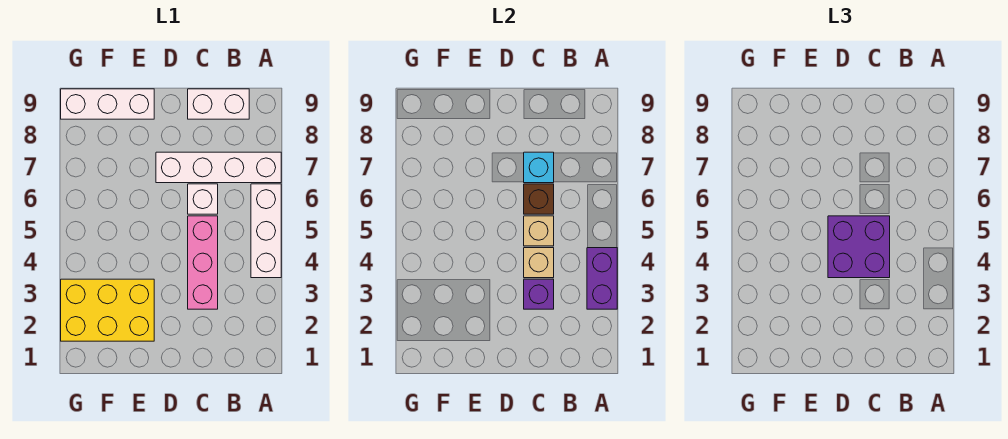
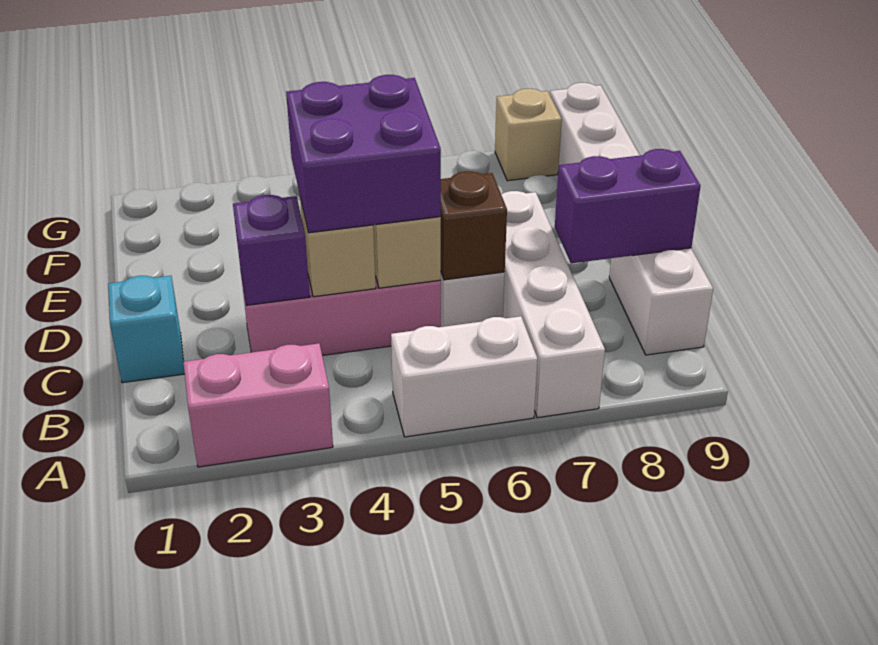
none -> pink brick A2:A3 level 1
purple brick A3:A4 level 2 -> purple brick C8:C9 level 2
white brick A4:A6 level 1 -> white brick A5:A6 level 1
cyan brick C7 level 2 -> cyan brick C1 level 1
yellow brick E2:G3 level 1 -> none
none -> tan brick G8 level 1

